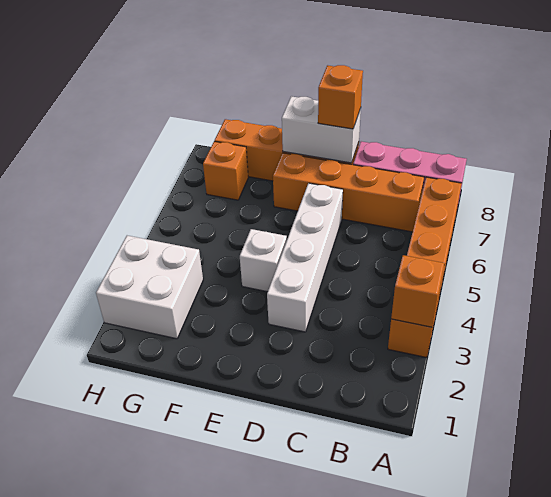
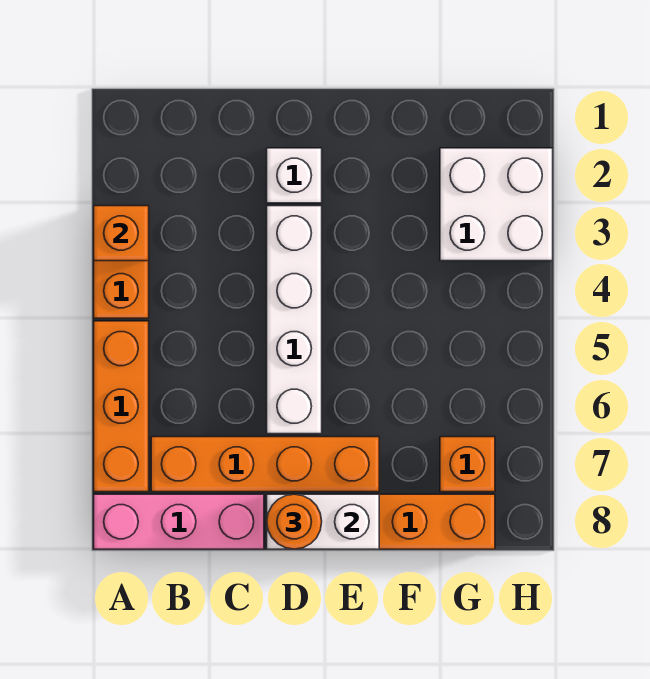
orange brick D8 level 3 -> orange round brick D8 level 3
white brick E4 level 1 -> white brick D2 level 1

